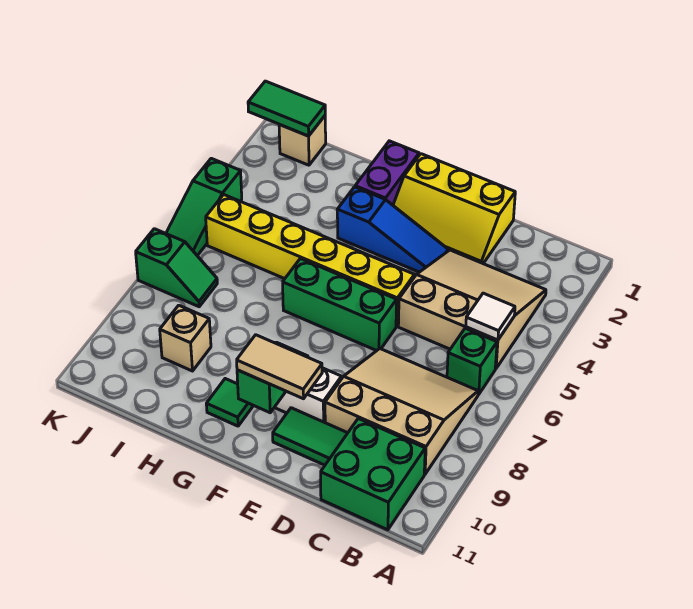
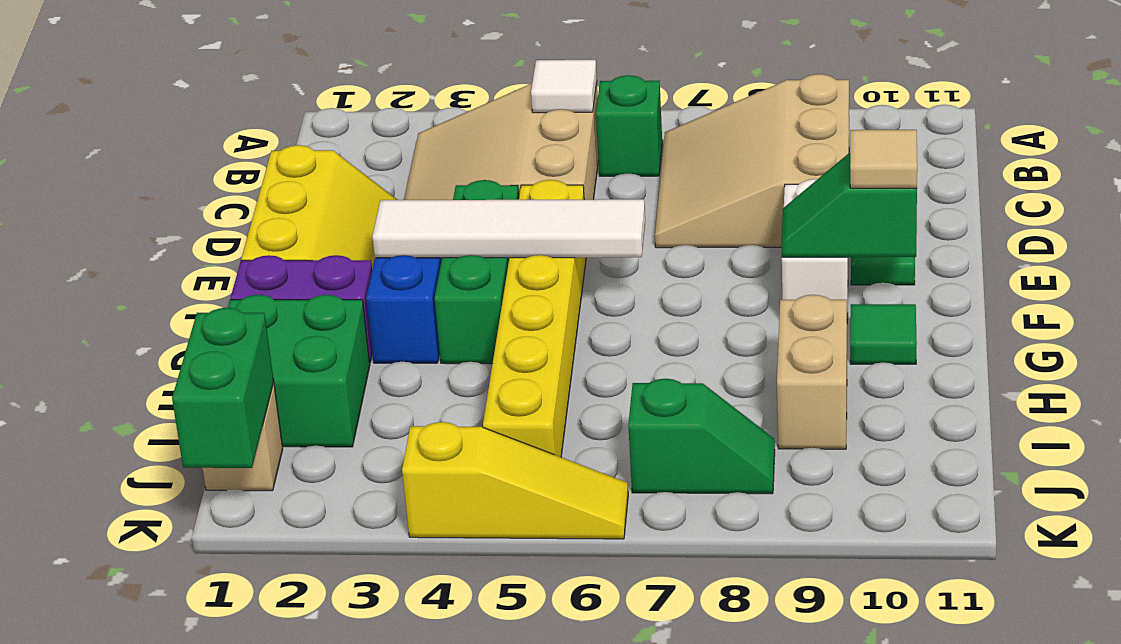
green brick B10:C11 level 1 -> green brick H1:I2 level 1
green brick E6:G6 level 1 -> green brick E4:G4 level 1
tan tile E10:F10 level 3 -> tan tile F10 level 3
none -> white tile F3:F6 level 2
tan brick I9 level 1 -> tan brick H9:I9 level 1
green tile J1:K1 level 2 -> green brick J1:K1 level 2
green slope J7:K7 level 1 top K -> green slope J7:J8 level 1 top 7
green slope K4:K6 level 1 top 4 -> yellow slope K4:K6 level 1 top 4

